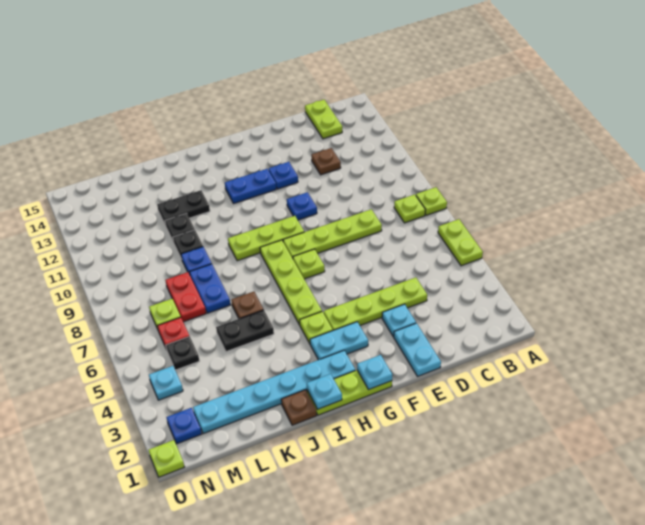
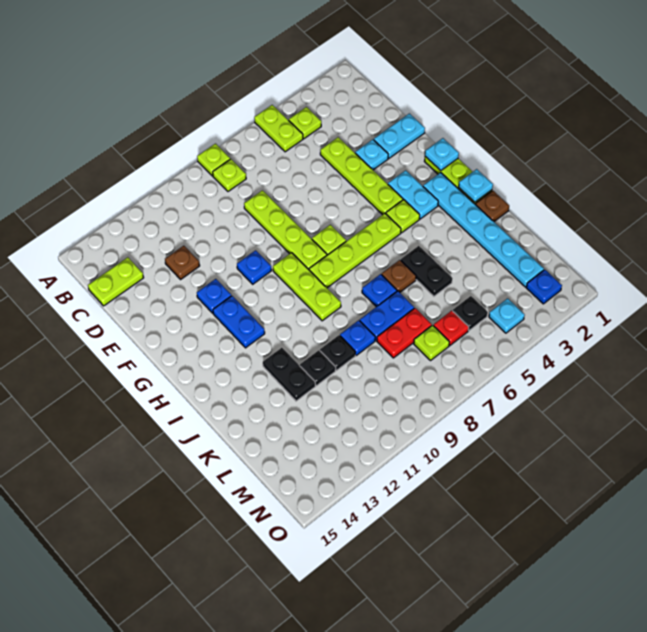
lime plate A5:A6 level 1 -> lime plate A5:B5 level 1
none -> blue plate J7 level 1
lime plate O1 level 1 -> lime plate B4 level 1

